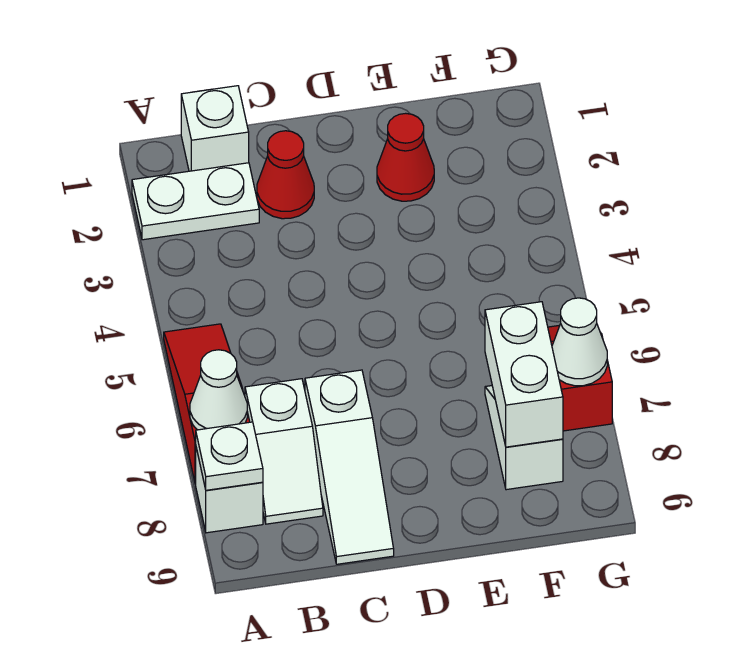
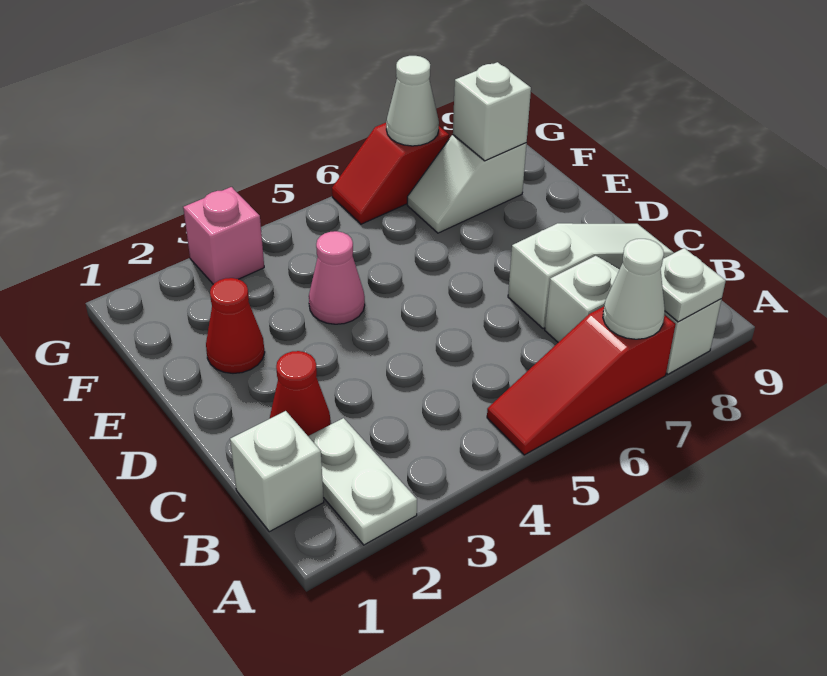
none -> pink cone E4 level 1
white brick F7:F8 level 2 -> white brick F8 level 2
none -> pink brick G3 level 1

